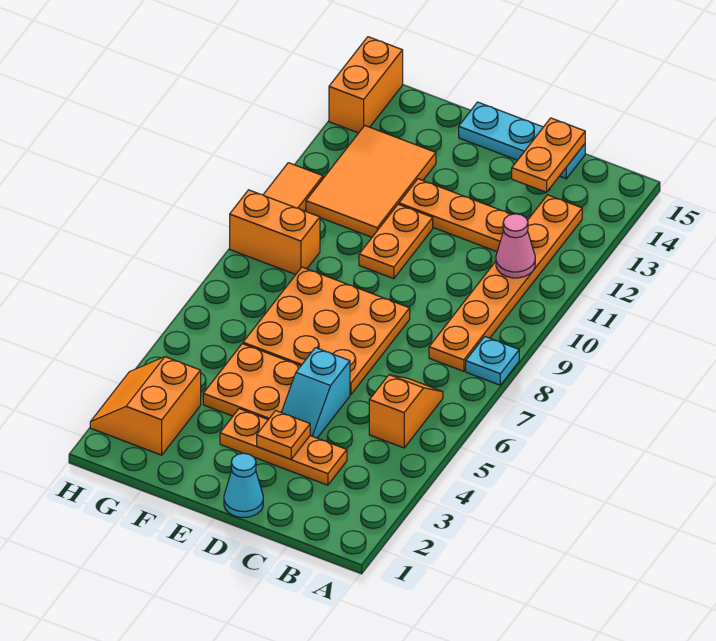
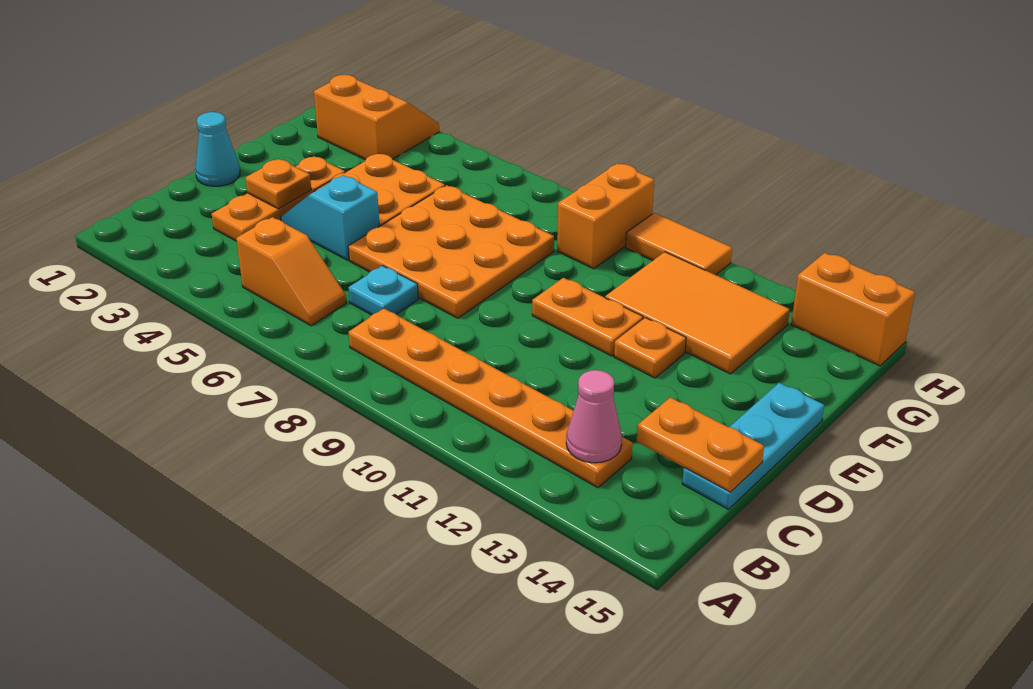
cyan plate A8 level 1 -> cyan plate C7 level 1
pink cone B11 level 2 -> pink cone B13 level 2
orange plate C12:E12 level 1 -> orange plate E12 level 1

